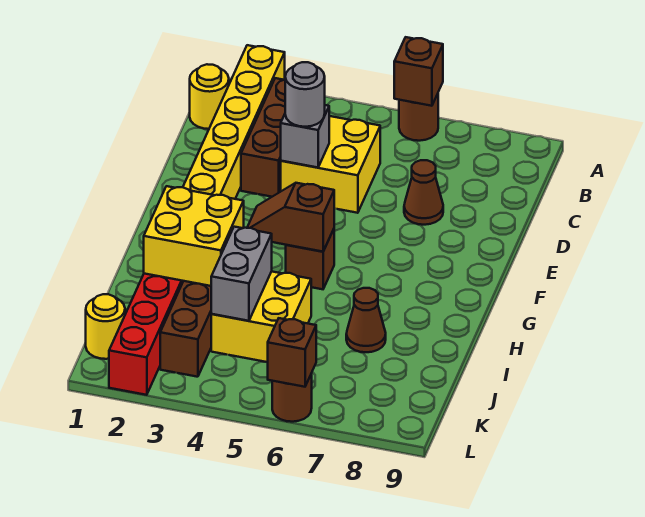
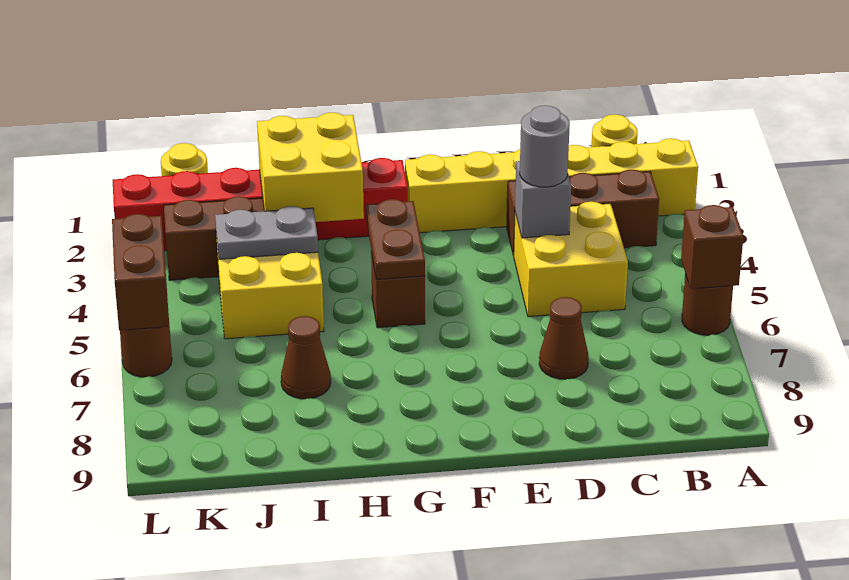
brown slope G4:G5 level 2 top 5 -> brown plate G4:G5 level 2
grey brick I4:J4 level 2 -> grey plate I4:J4 level 2
brown brick L6 level 2 -> brown brick L5:L6 level 2

